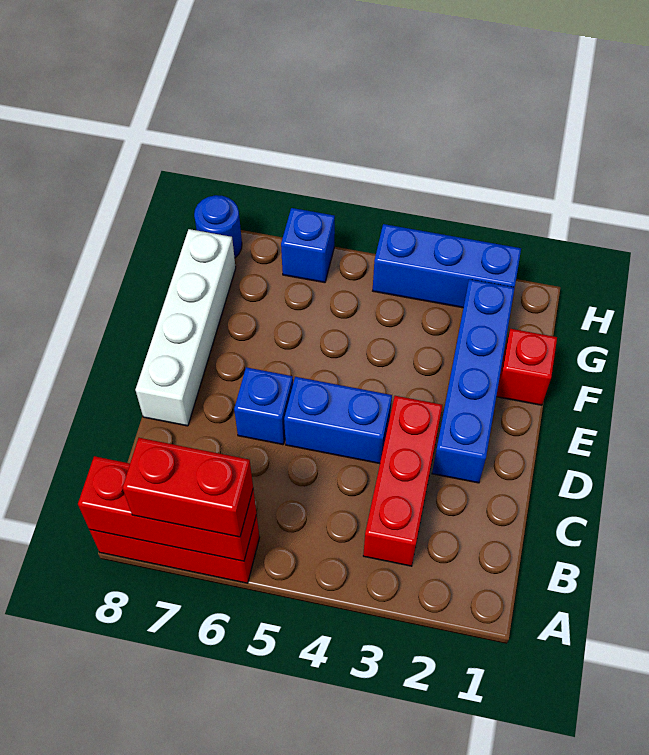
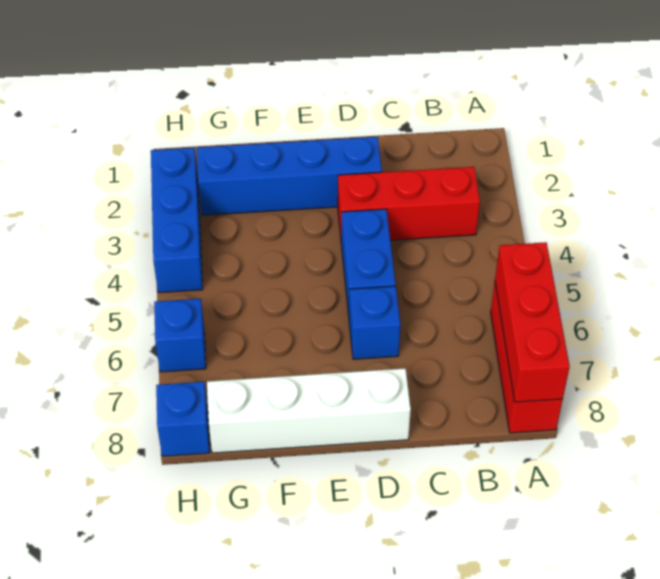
red brick A6:A7 level 3 -> none
red brick F1 level 1 -> none
blue round brick H8 level 1 -> blue brick H8 level 1

